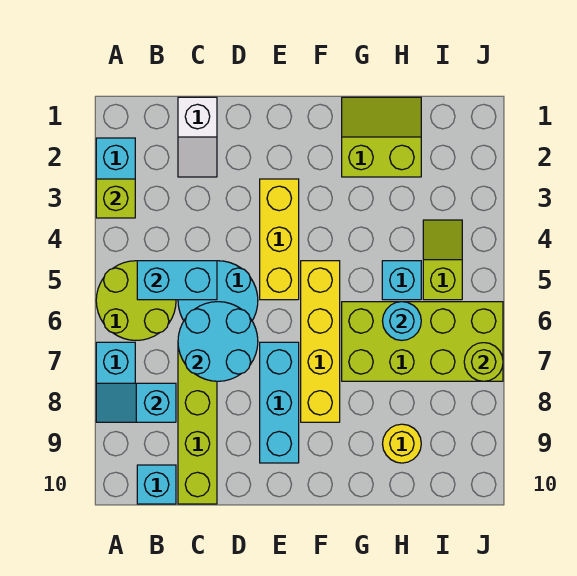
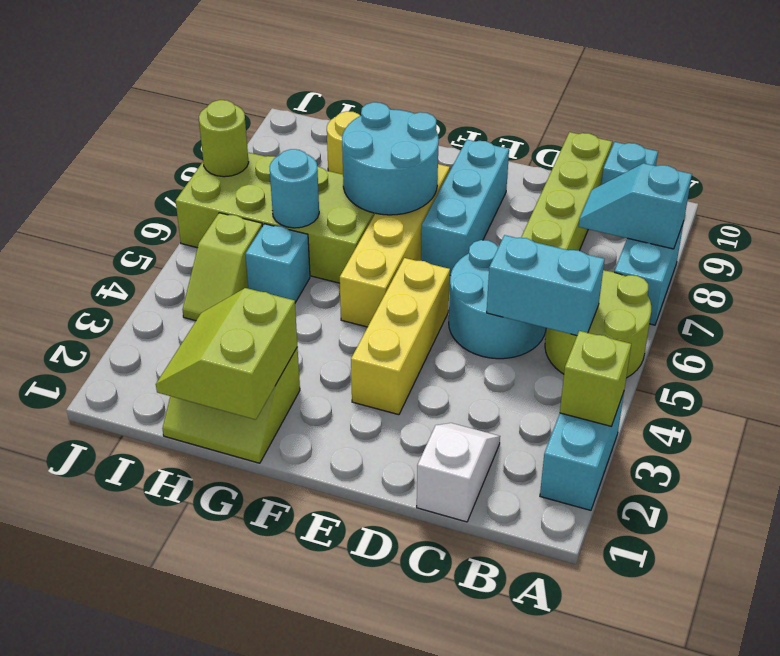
cyan slope A8:B8 level 2 top B -> cyan slope A8:B8 level 2 top A
cyan round brick C6:D7 level 2 -> cyan round brick F7:G8 level 2
none -> lime slope G1:H2 level 2 top G

